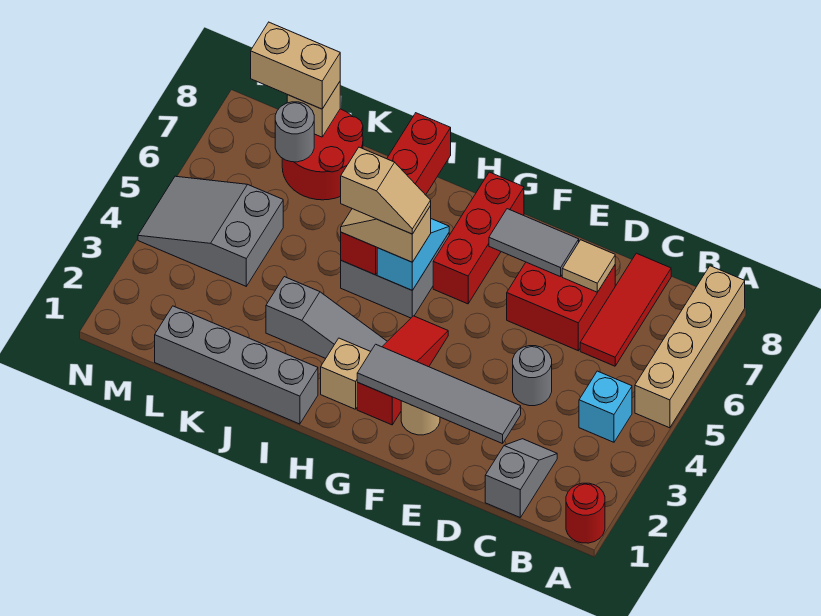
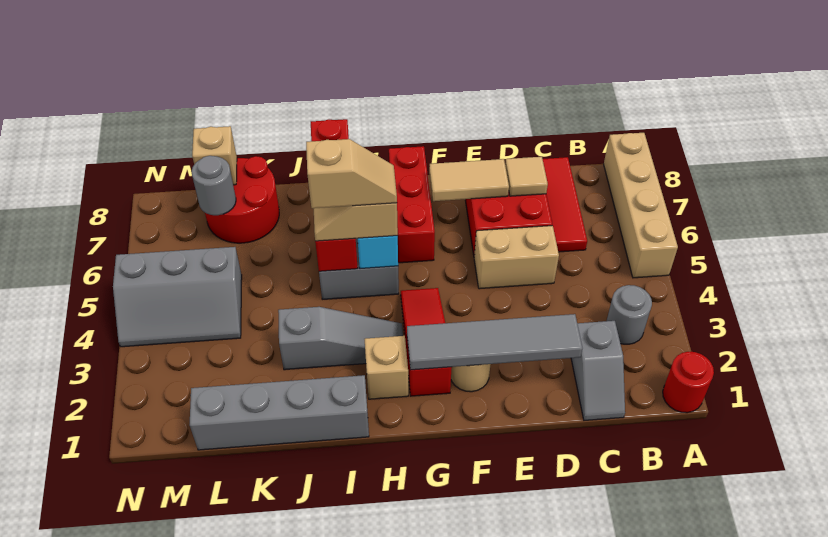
cyan brick B4 level 1 -> none
grey slope C1:C2 level 1 top 1 -> grey slope C1:C2 level 1 top 2
grey round brick D4 level 1 -> grey round brick B3 level 1
grey tile E7:F7 level 2 -> tan tile E7:F7 level 2
grey slope L4:N5 level 1 top L -> grey slope L4:N5 level 1 top 5
tan brick L8:M8 level 3 -> tan brick D5:E5 level 1

